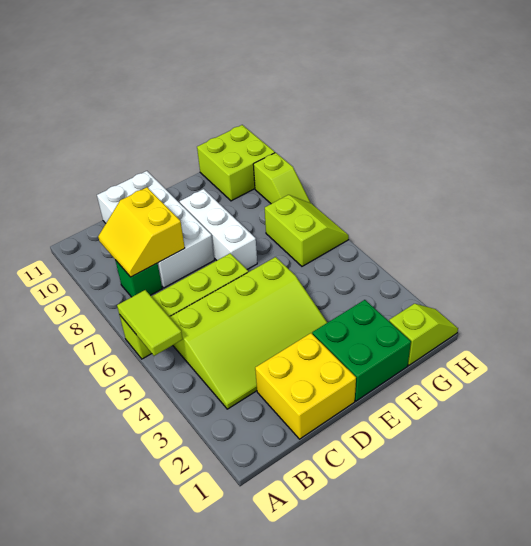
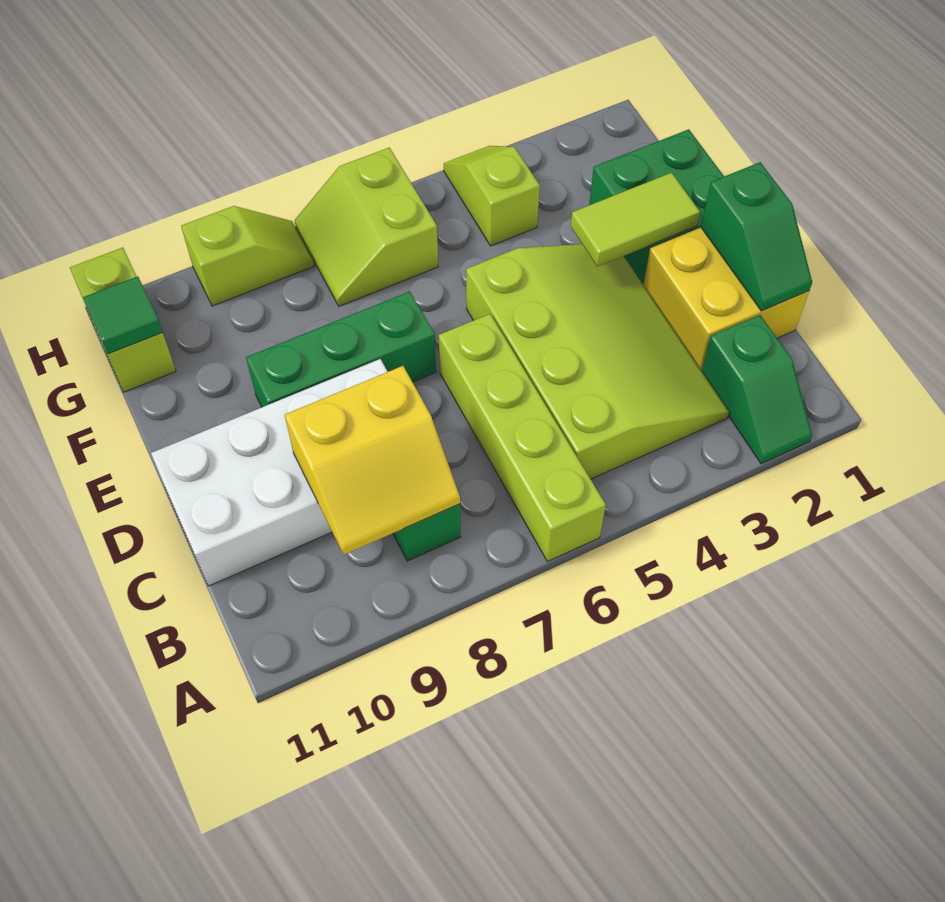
none -> green slope A2:B2 level 1 top B
lime tile A5:A6 level 2 -> lime tile E2:E3 level 2
none -> green slope C1:D1 level 2 top D
white brick E7:E9 level 1 -> green brick E7:E9 level 1
lime slope G1:H1 level 1 top G -> lime slope G4:H4 level 1 top G
lime slope G6:H7 level 1 top G -> lime slope G6:H7 level 1 top 6
lime brick G10:H11 level 1 -> lime brick G11:H11 level 1
none -> green tile G11 level 2

